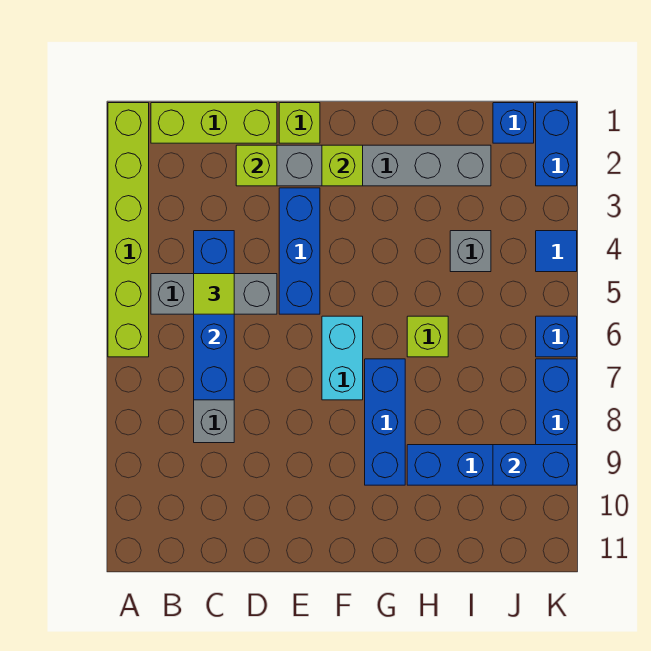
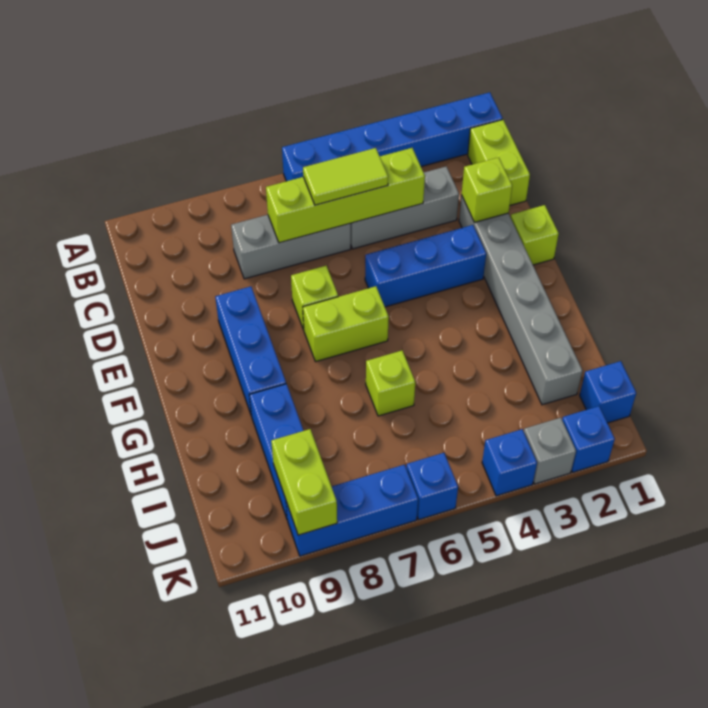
lime brick A1:A6 level 1 -> blue brick A1:A6 level 1
lime brick B1:D1 level 1 -> lime brick B1:C1 level 1
grey brick B5:D5 level 1 -> grey brick C3:C5 level 1
blue brick C4:C7 level 2 -> lime brick C4:C7 level 2
lime tile C5 level 3 -> lime tile C5:C6 level 3
lime brick F2 level 2 -> lime brick E7 level 1
cyan brick F6:F7 level 1 -> lime brick F6:F7 level 1
blue brick G7:G9 level 1 -> blue brick E9:G9 level 1
grey brick I4 level 1 -> grey brick K3 level 1
blue brick J9:K9 level 2 -> lime brick J9:K9 level 2
blue brick K1:K2 level 1 -> blue brick K2 level 1
blue tile K4 level 1 -> blue brick K4 level 1

